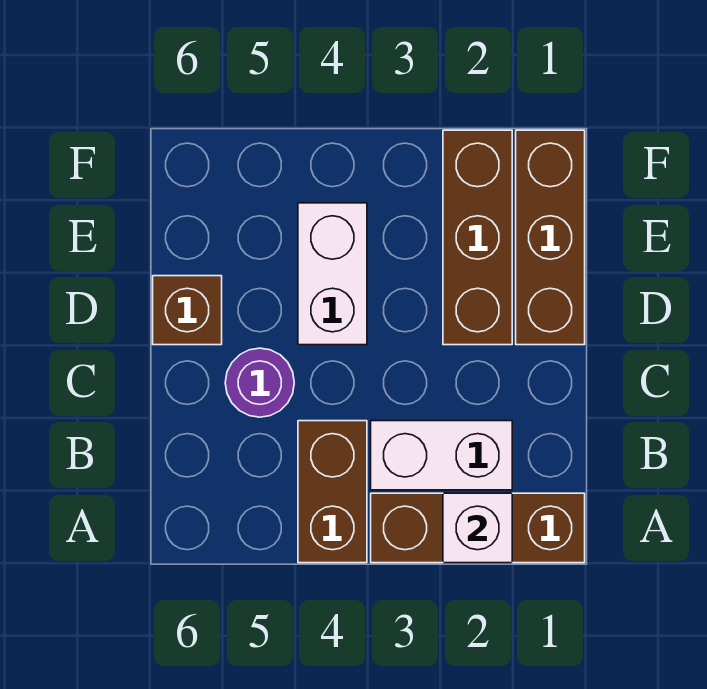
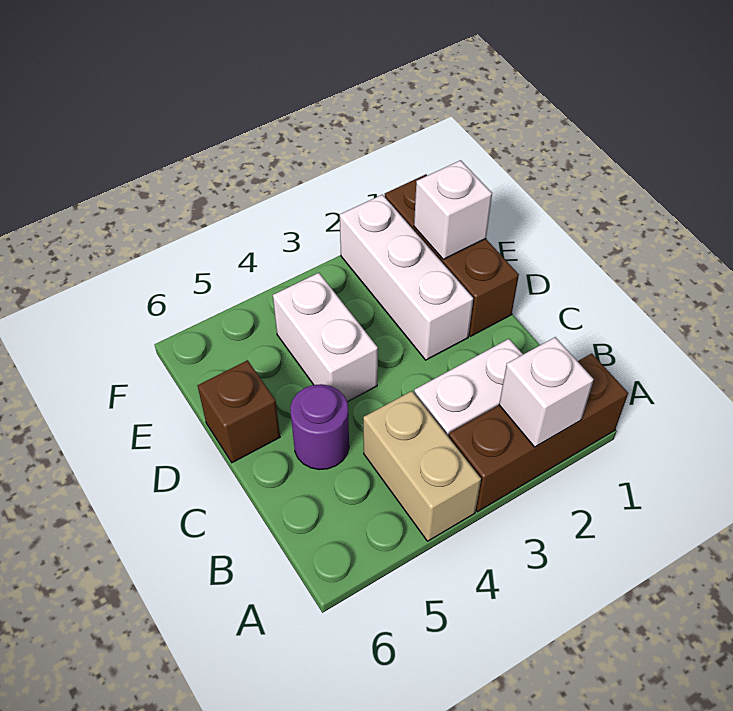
brown brick A4:B4 level 1 -> tan brick A4:B4 level 1
brown brick D2:F2 level 1 -> white brick D2:F2 level 1
none -> white brick E1 level 2

